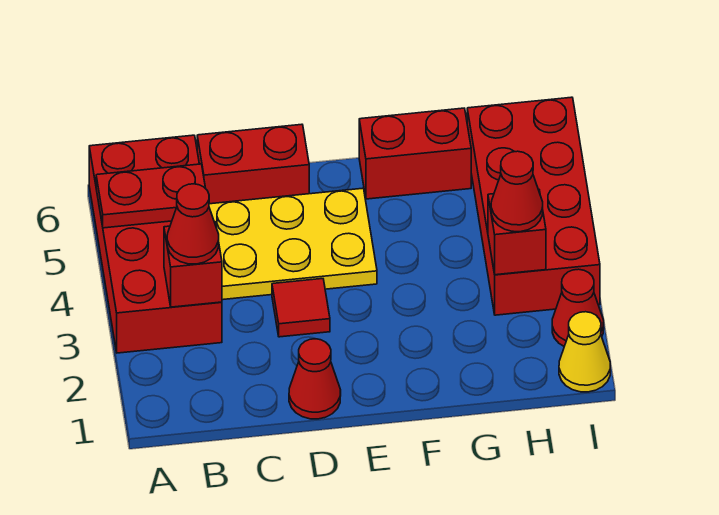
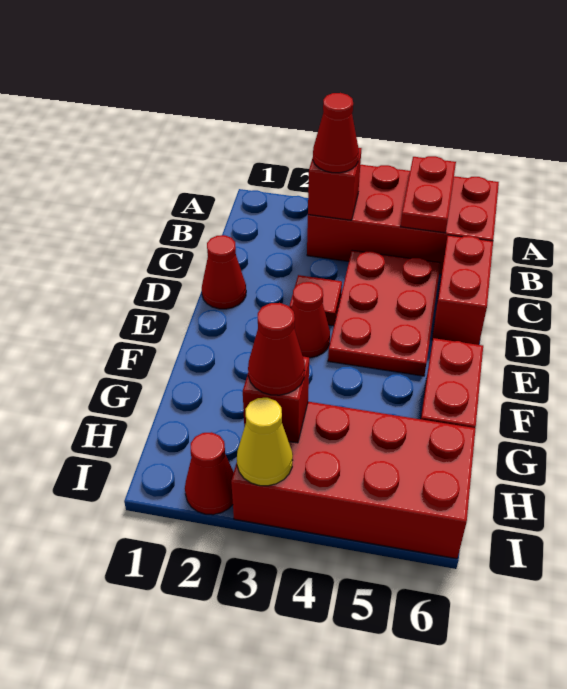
yellow plate C4:E5 level 1 -> red plate C4:E5 level 1
none -> red cone E3 level 1
yellow cone I1 level 1 -> yellow cone I3 level 2

